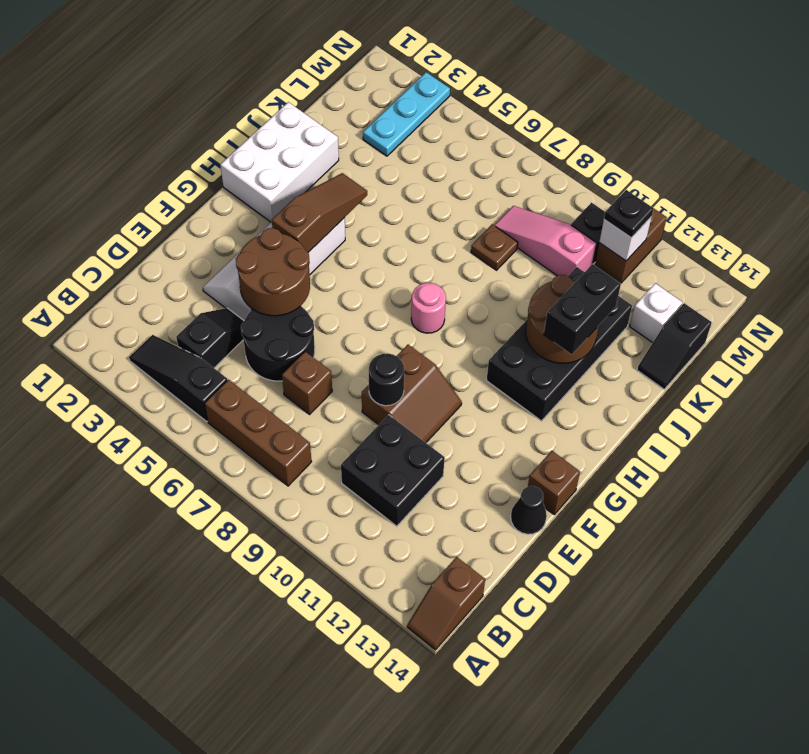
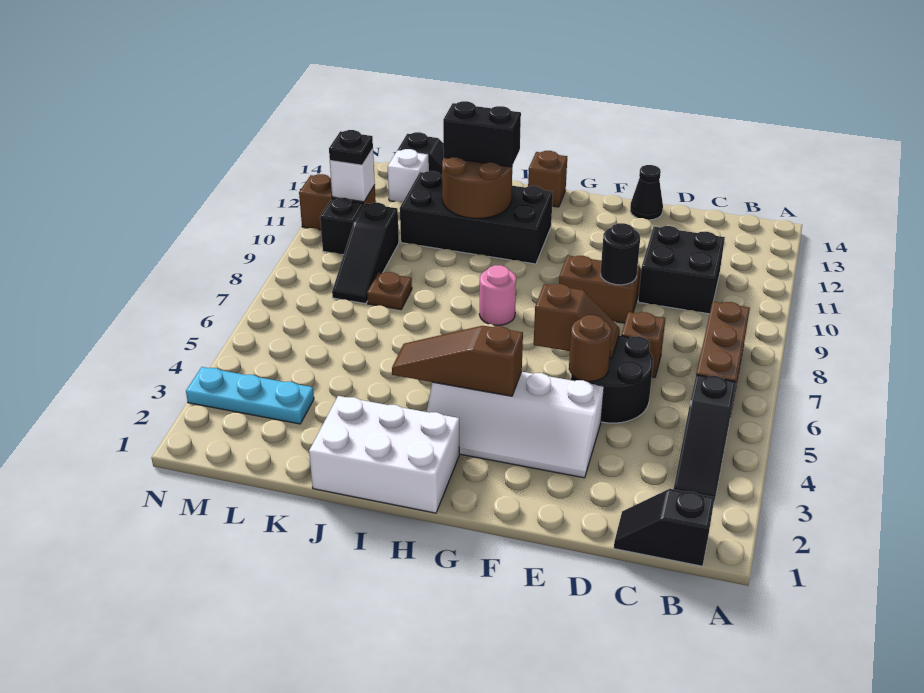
brown slope A14:B14 level 1 top B -> brown slope E6:F6 level 2 top F
black slope C4:D4 level 1 top C -> black slope B1:C1 level 1 top B
brown round brick E4:F5 level 2 -> brown round brick E5 level 2
brown brick F14 level 1 -> brown brick H14 level 1
pink slope L8:L10 level 1 top 10 -> black slope L8:L10 level 1 top 10

